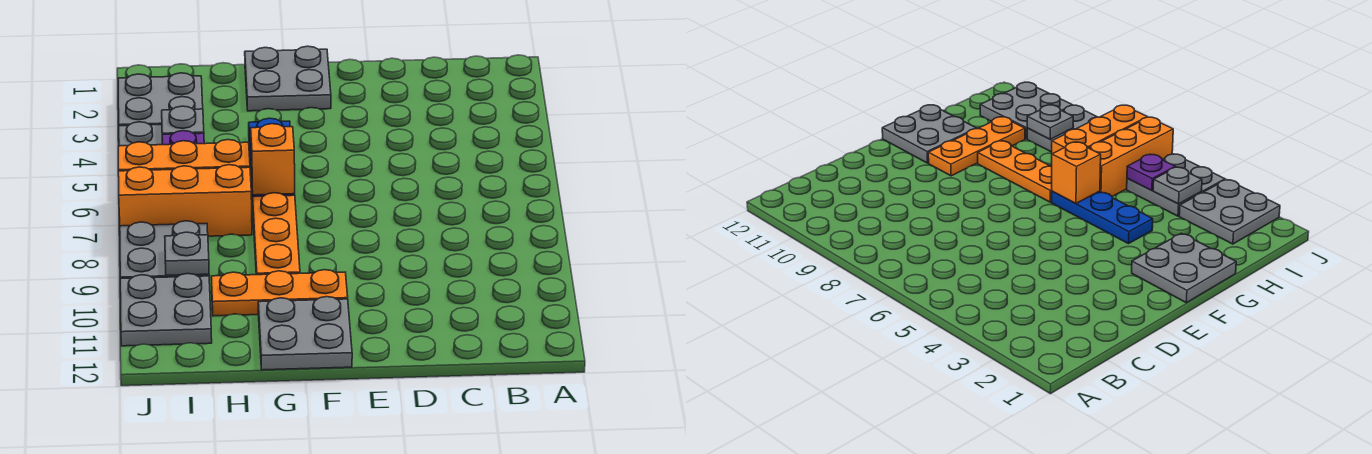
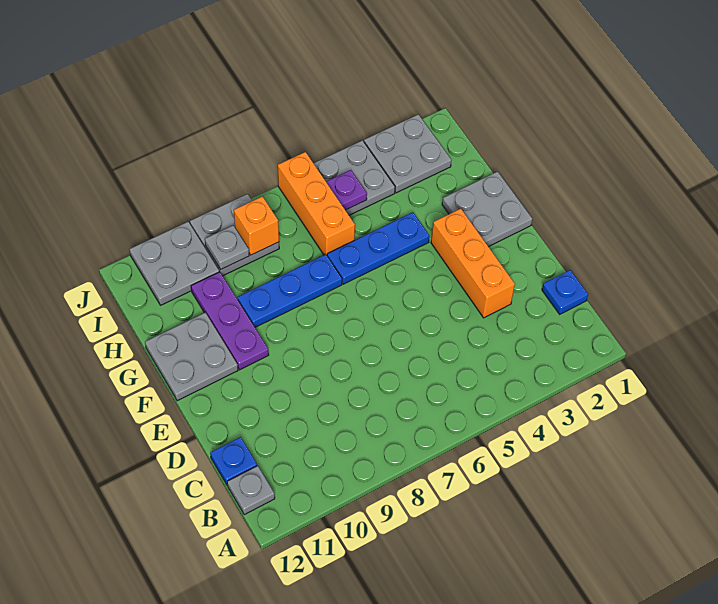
none -> blue plate C1 level 1
none -> blue plate C12 level 1
orange plate F10:H10 level 1 -> purple plate F10:H10 level 1
orange brick G6 level 2 -> orange brick I8 level 2
orange plate G7:G9 level 1 -> blue plate G7:G9 level 1
orange brick H7:J7 level 1 -> orange brick D3:F3 level 1
grey plate I4 level 2 -> grey plate B12 level 1

